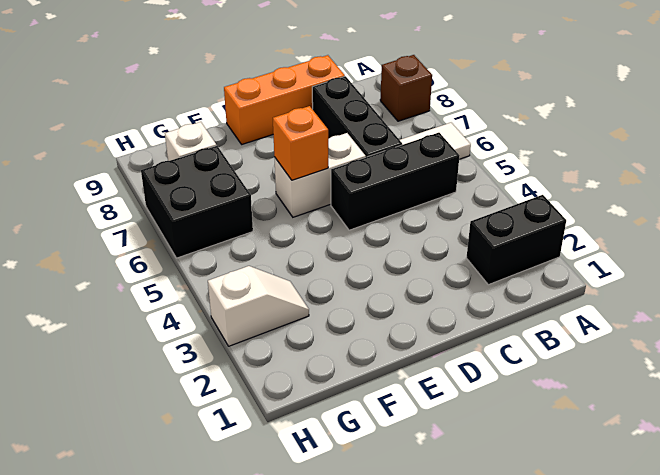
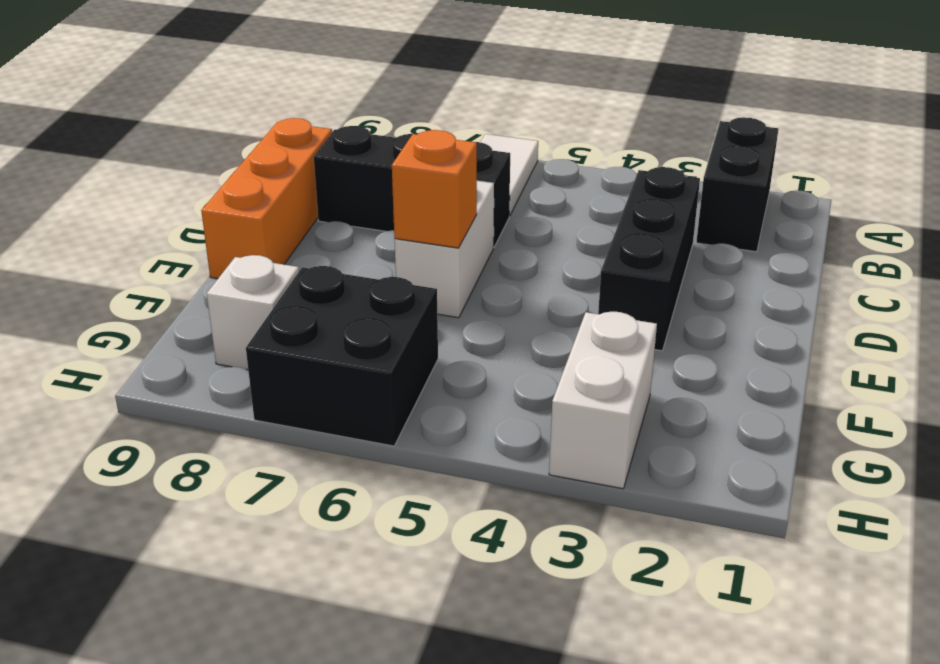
brown brick A8 level 1 -> none
black brick B5:D5 level 1 -> black brick C3:E3 level 1
white slope G3:H3 level 1 top H -> white brick G3:H3 level 1

